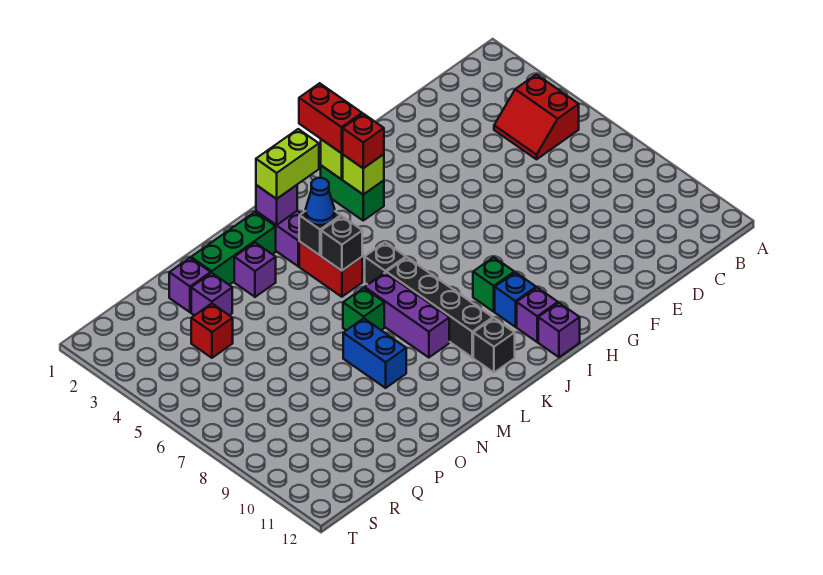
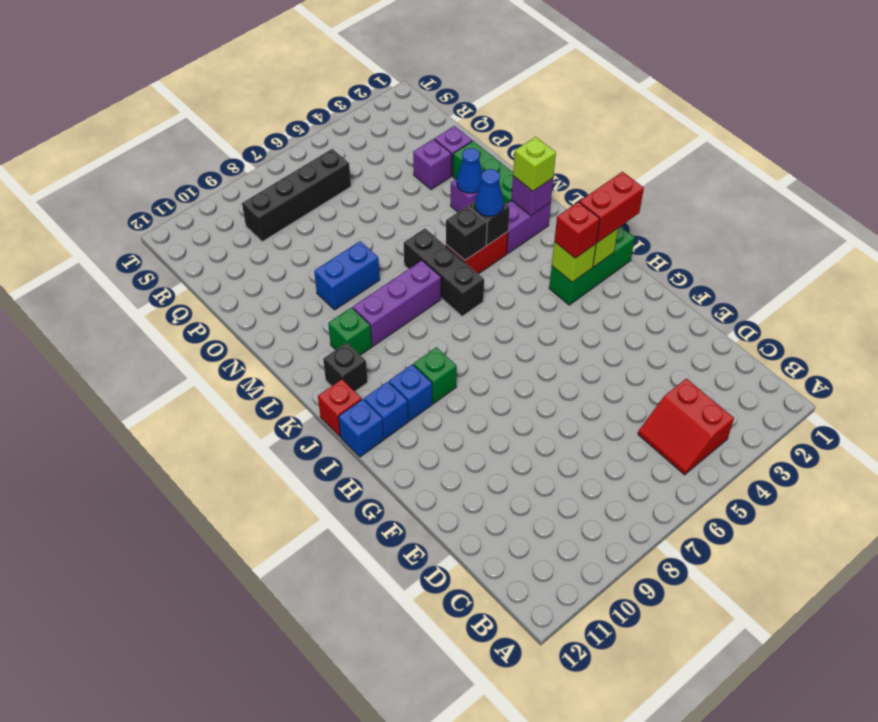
red slope B4:C5 level 1 top B -> red slope B4:C5 level 1 top 4
green brick I2:I3 level 1 -> green brick I1:I3 level 1
purple brick I11 level 1 -> blue brick I11 level 1
purple brick I12 level 1 -> blue brick I12 level 1
lime brick K2:L2 level 3 -> lime brick L2 level 3
black brick K6 level 1 -> black brick K6:M6 level 1
black brick K7:K10 level 1 -> black brick R6:R9 level 1
green brick M7 level 1 -> green brick L10 level 1
none -> blue cone N3 level 2
red brick Q4 level 1 -> red brick J12 level 1

